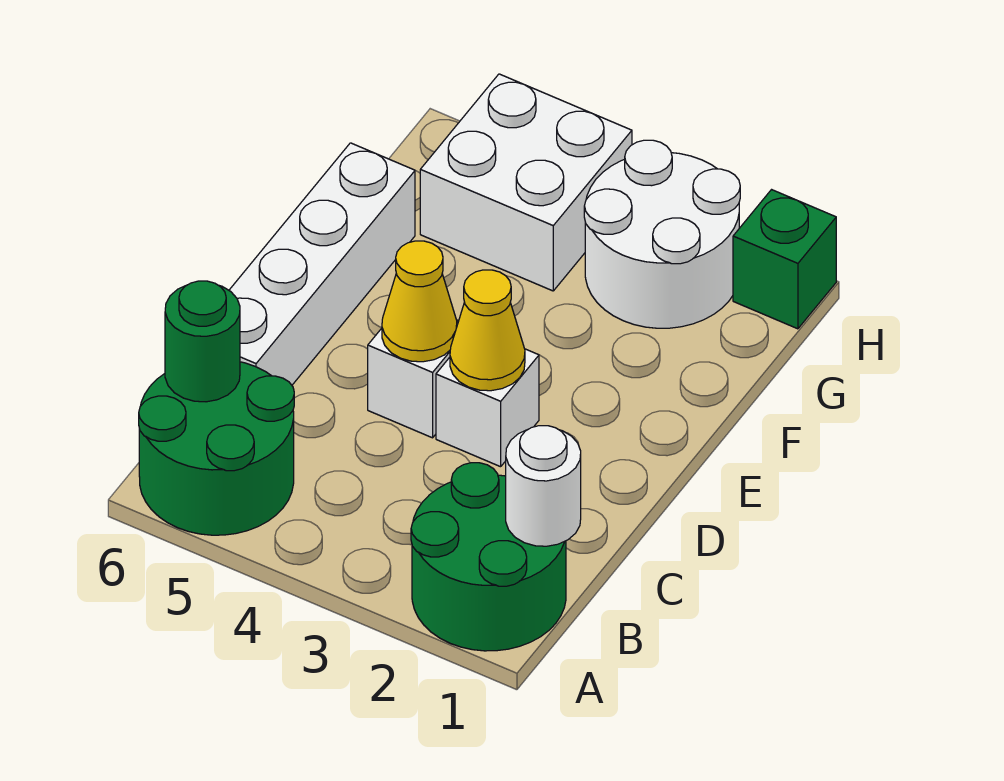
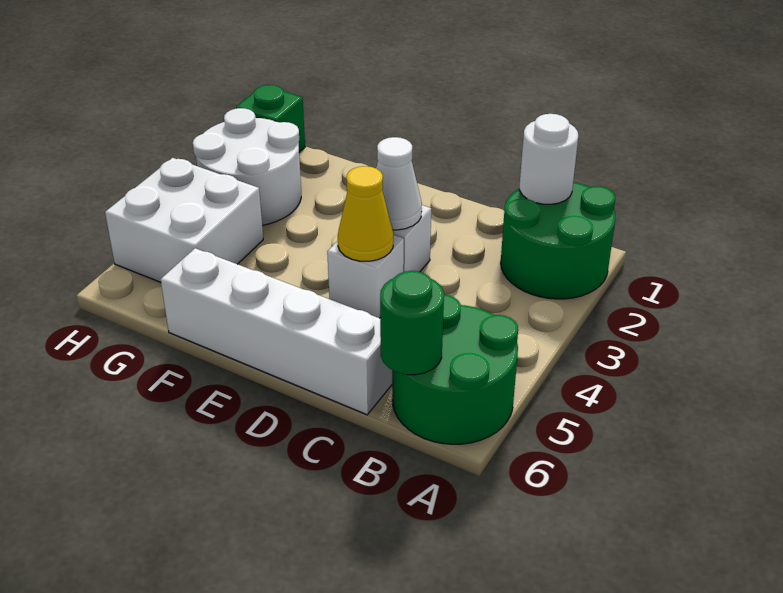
yellow cone D3 level 2 -> white cone D3 level 2

